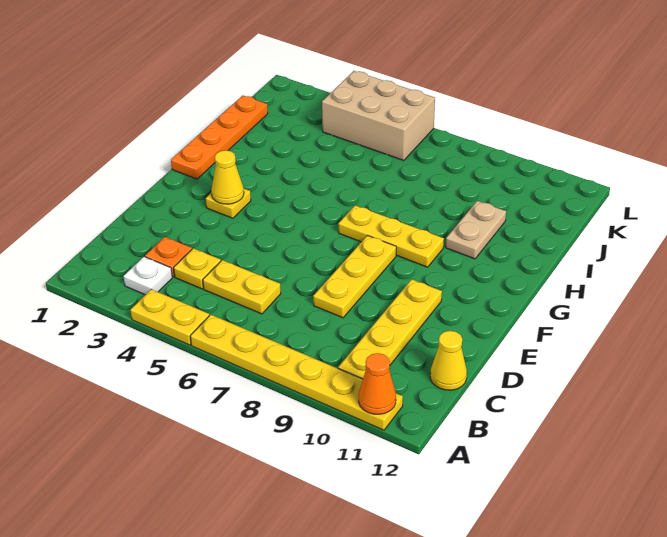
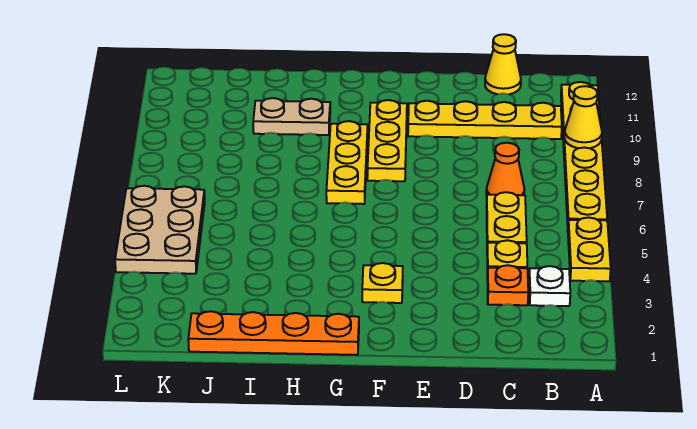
orange cone A11 level 2 -> orange cone C7 level 1
yellow plate D8:F8 level 1 -> yellow plate F8:F10 level 1
yellow cone F3 level 2 -> yellow cone A9 level 2
tan brick K4:L6 level 1 -> tan plate K4:L6 level 1

